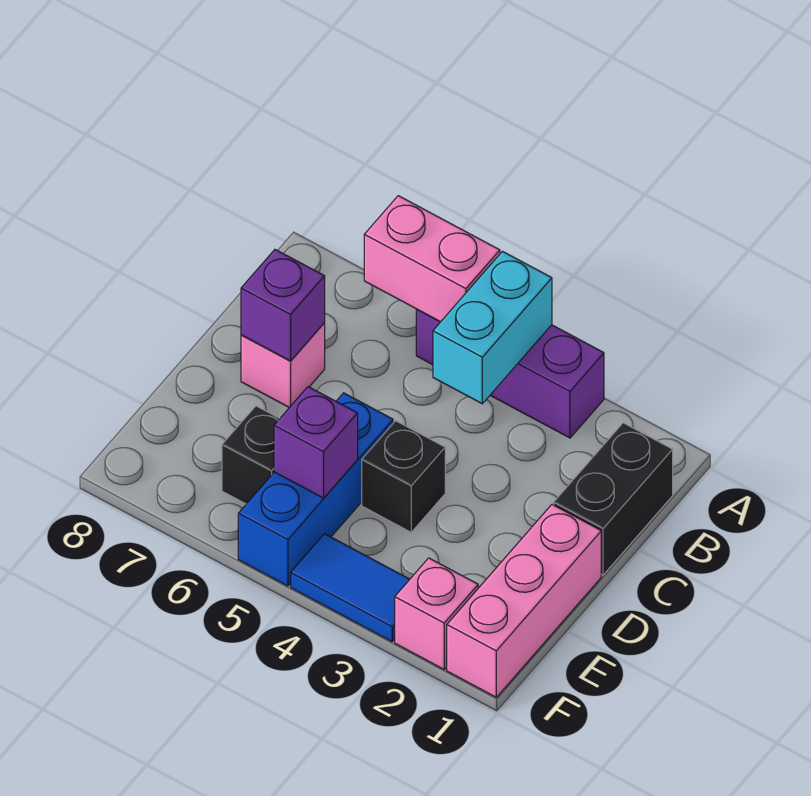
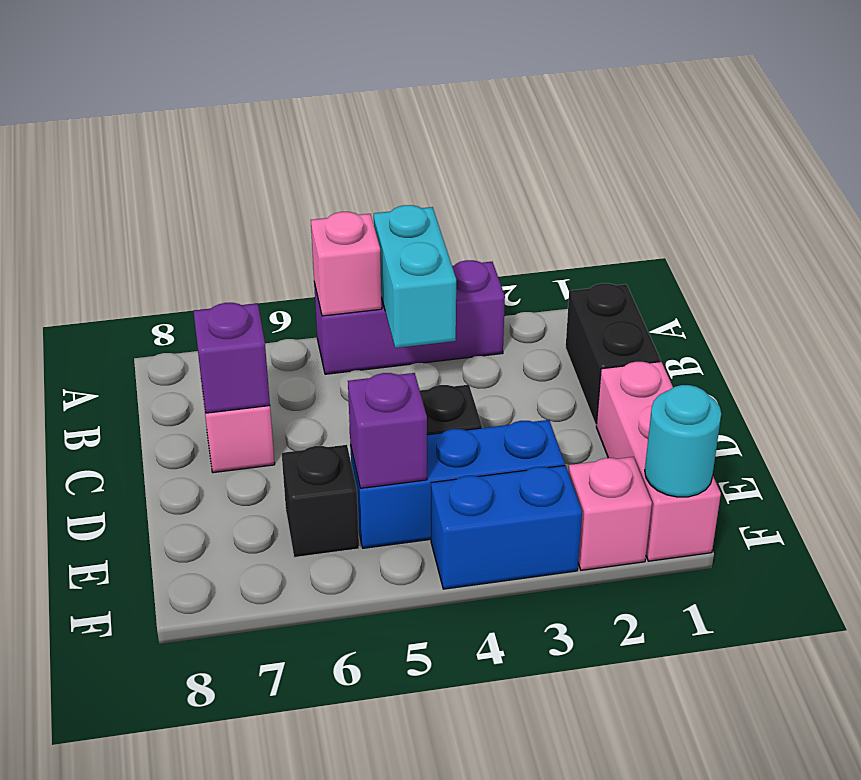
pink brick A5:A6 level 2 -> pink brick A5 level 2
blue brick D5:F5 level 1 -> blue brick E3:E5 level 1
none -> cyan round brick F1 level 2
blue tile F3:F4 level 1 -> blue brick F3:F4 level 1

